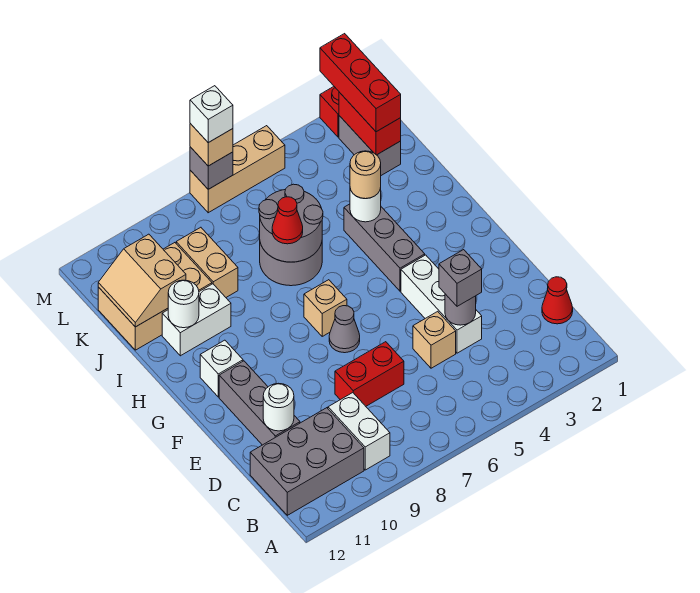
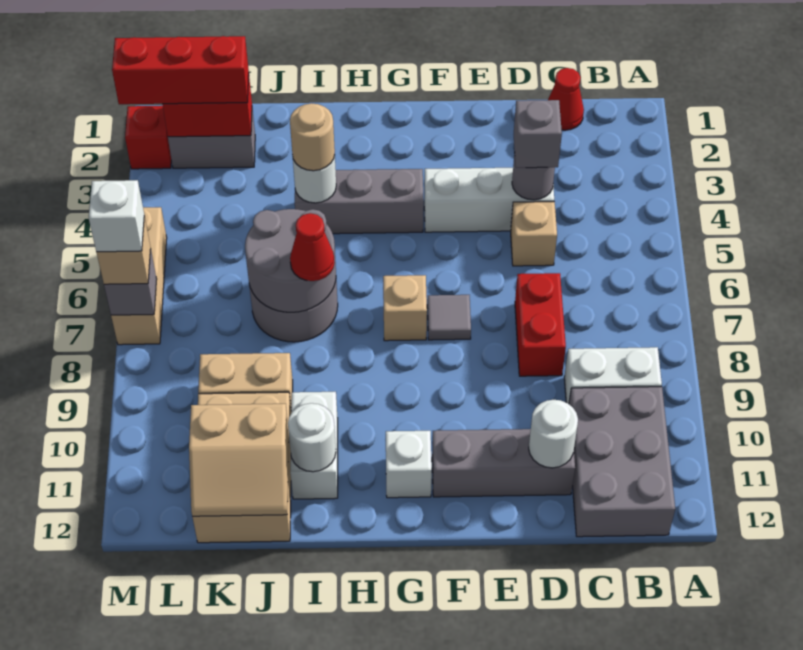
grey cone F7 level 1 -> grey tile F7 level 1

